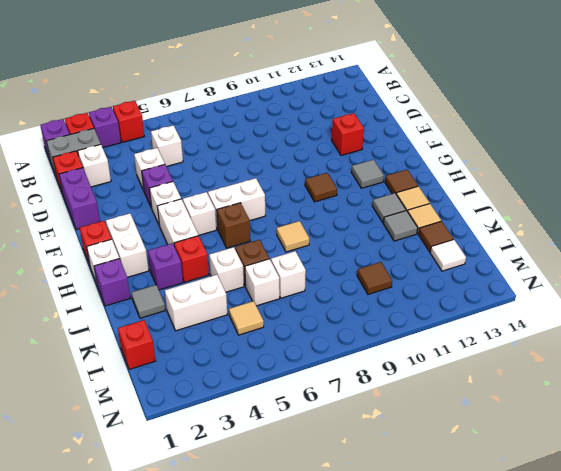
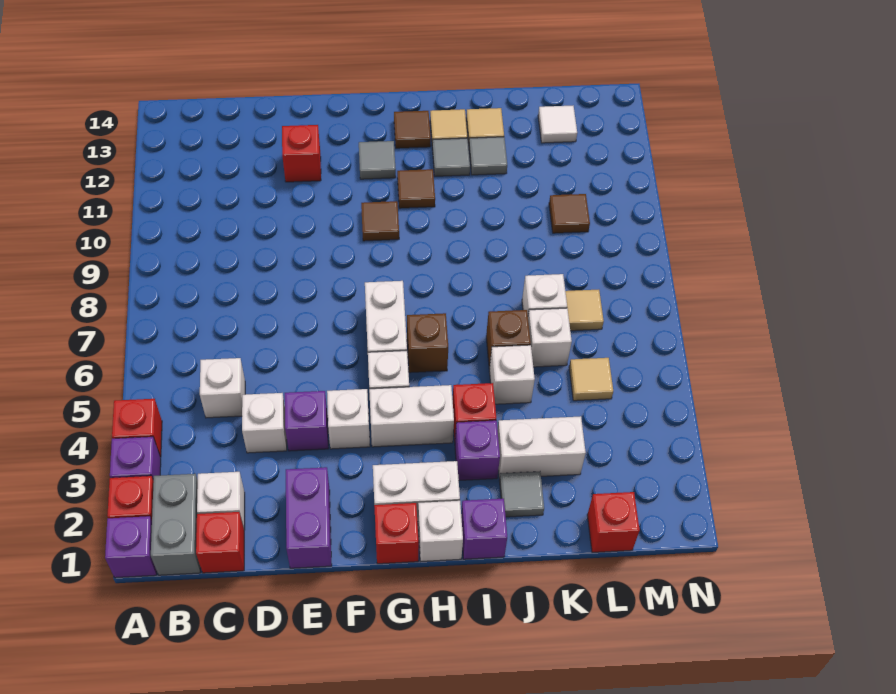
purple brick D1:E1 level 1 -> purple brick E1:E2 level 1
tan tile I8 level 1 -> tan tile L7 level 1
white brick K3:K4 level 1 -> white brick J3:K3 level 1
brown tile K13 level 1 -> brown tile H11 level 1

